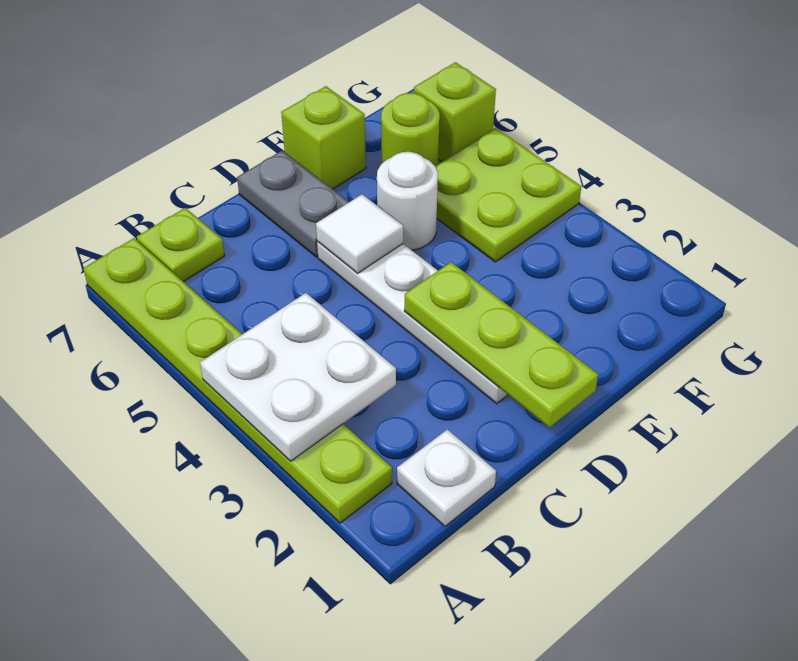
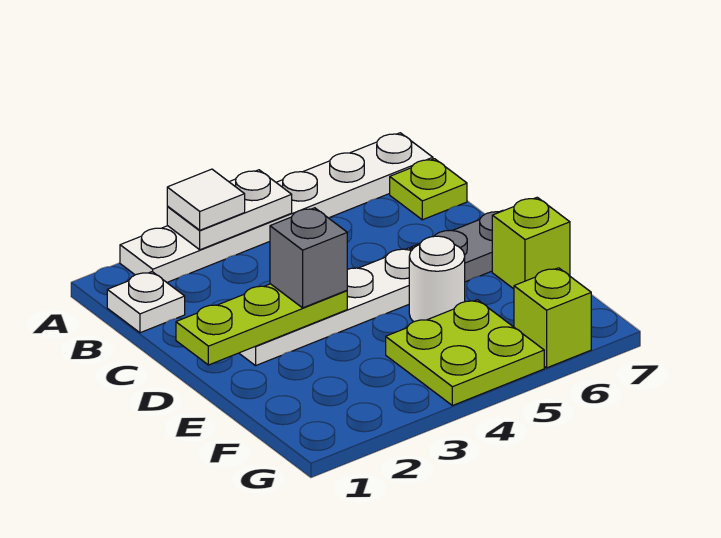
lime plate A2:A7 level 1 -> white plate A2:A7 level 1
white plate A3:B4 level 2 -> white plate A3:A4 level 2
none -> grey brick D3 level 3
white tile D5 level 2 -> white tile A3 level 3
lime round brick F6 level 1 -> none

